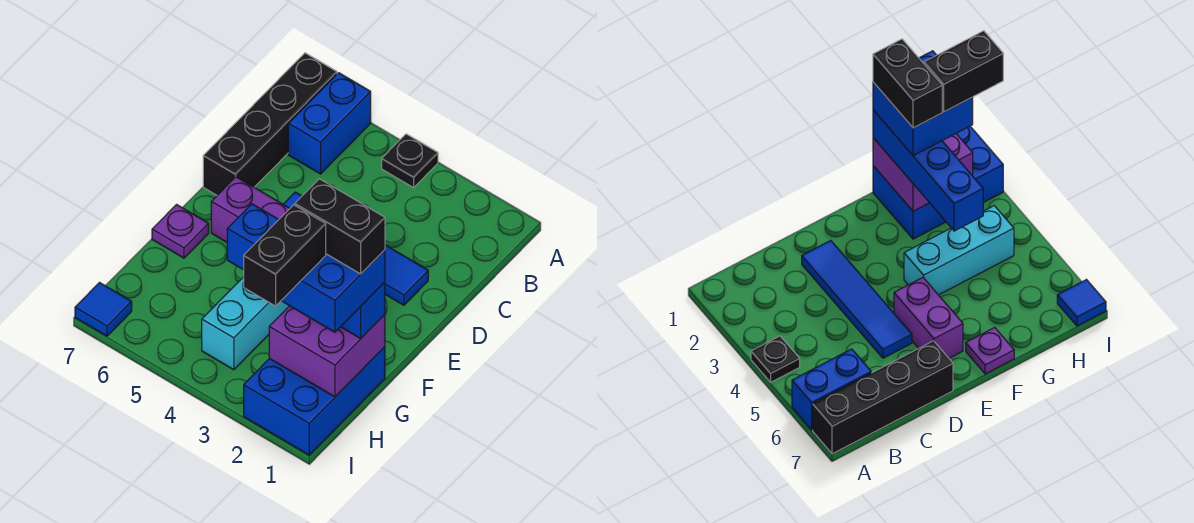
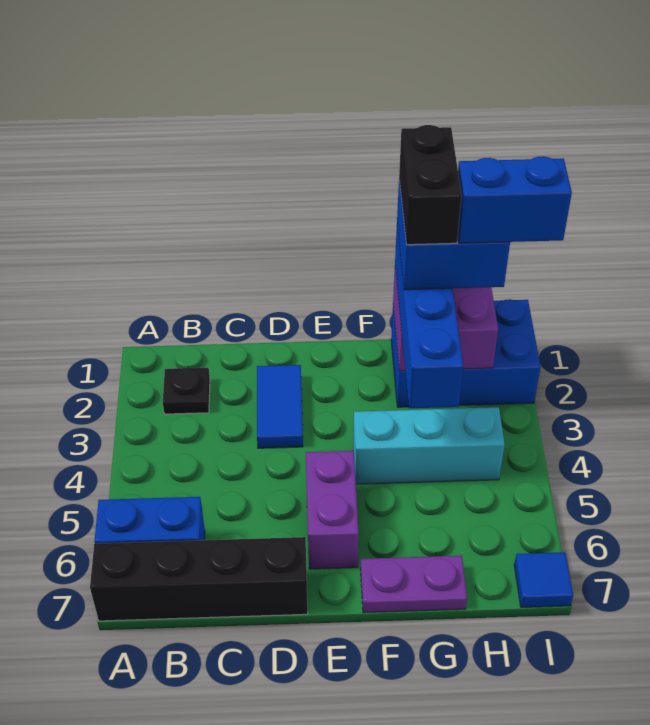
black plate A4 level 1 -> black plate B2 level 1
blue tile D2:D5 level 1 -> blue tile D2:D3 level 1
purple plate F7 level 1 -> purple plate F7:G7 level 1
black brick H2:I2 level 5 -> blue brick H2:I2 level 5

